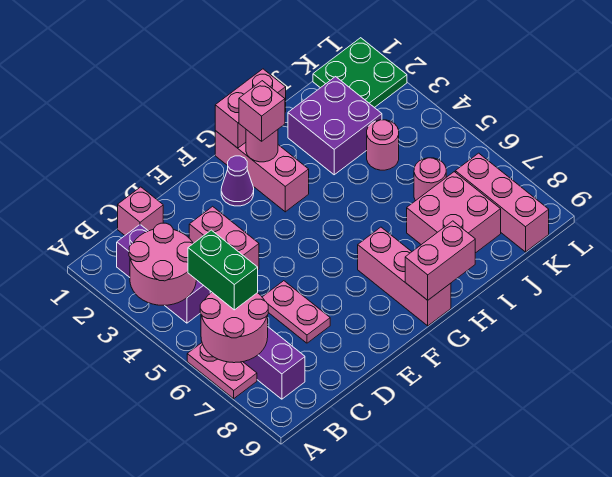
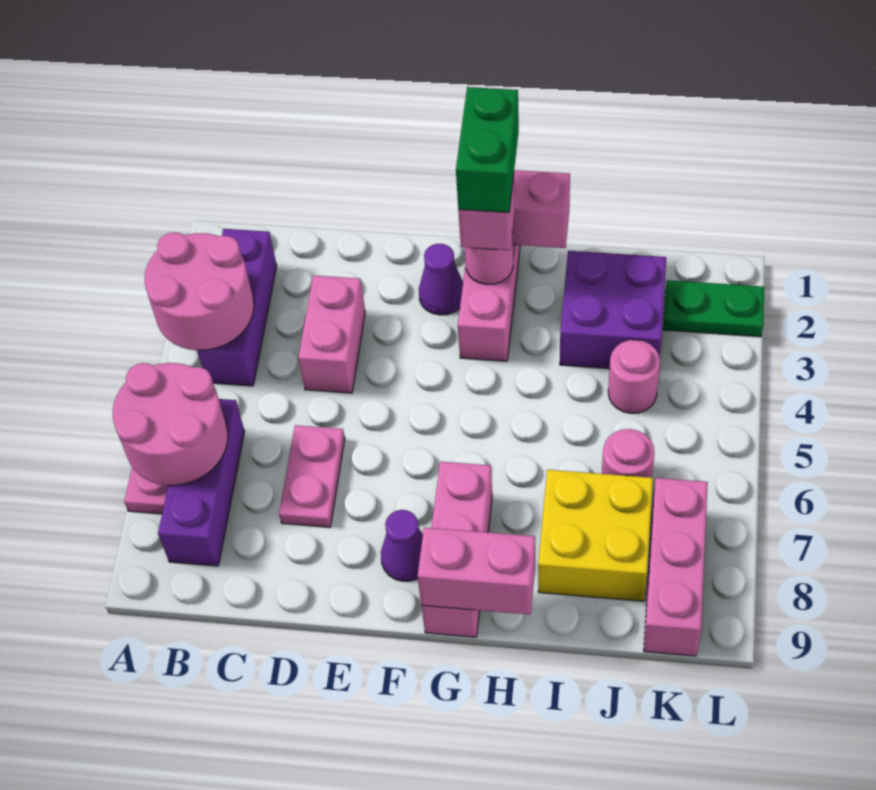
green brick B5:B6 level 3 -> green brick G1:G2 level 4
pink brick C1 level 1 -> none
none -> purple cone F8 level 1
pink brick I7:J8 level 1 -> yellow brick I7:J8 level 1
green plate K1:L2 level 1 -> green plate K2:L2 level 1

